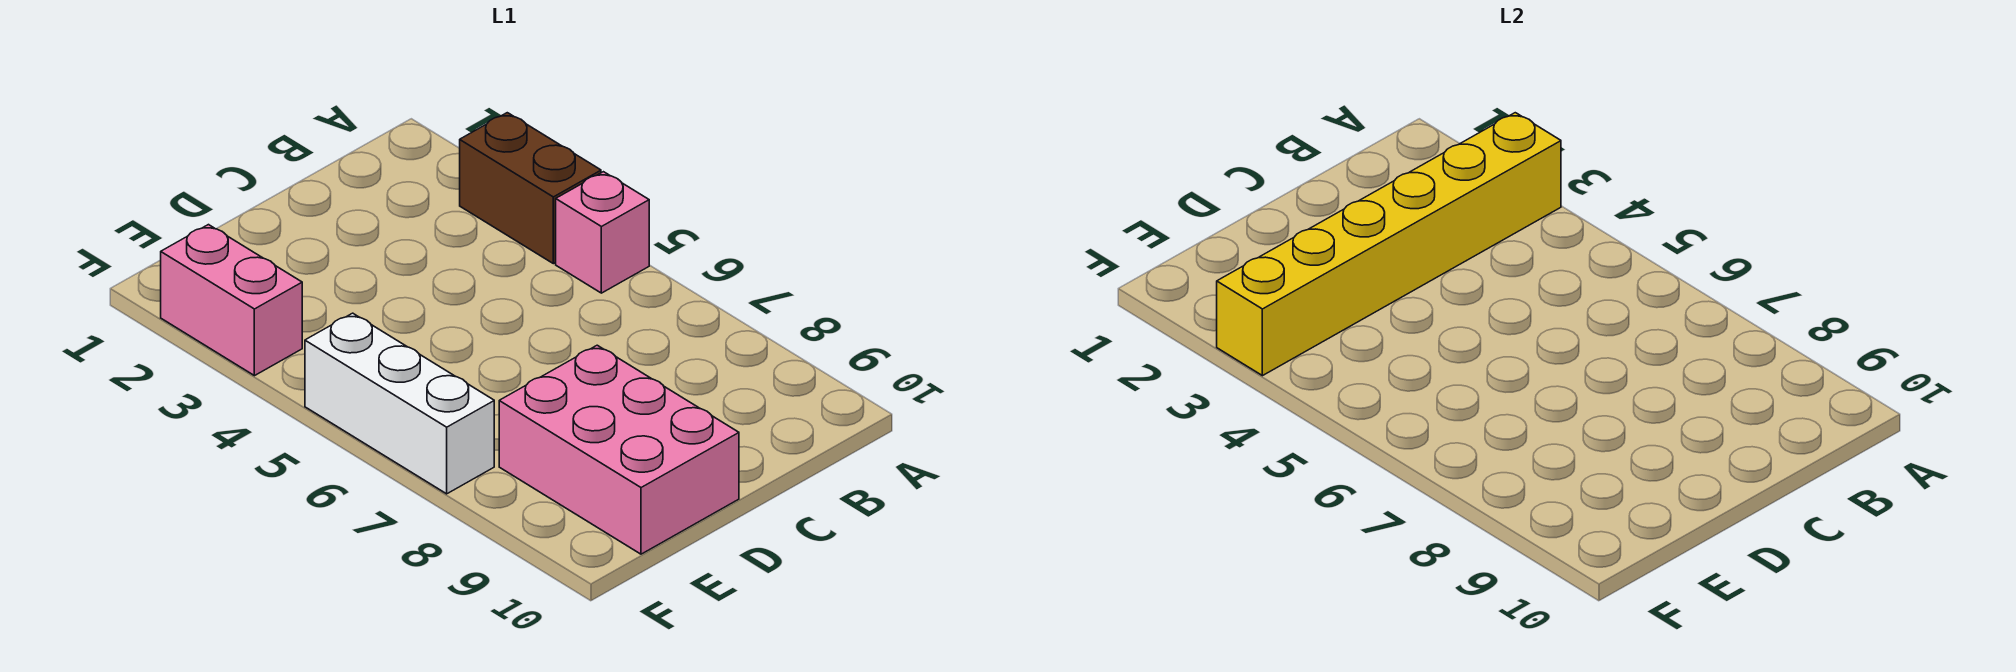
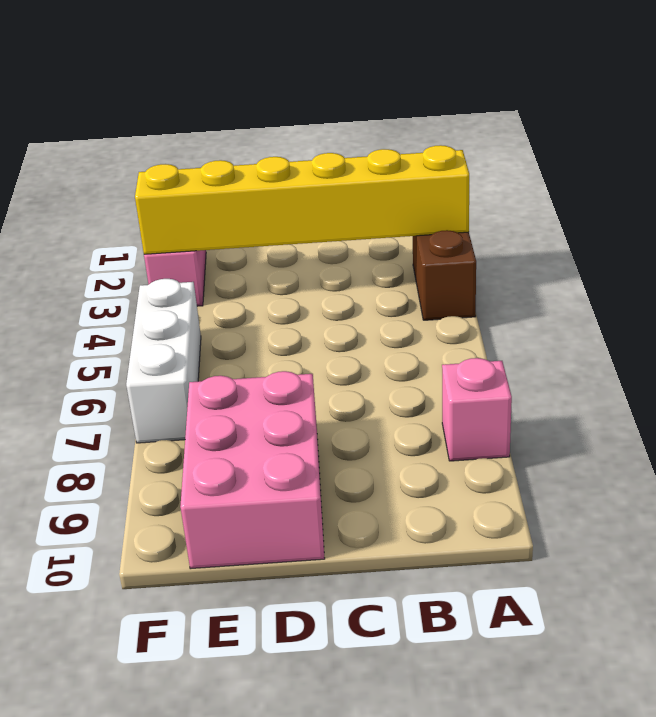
pink brick A5 level 1 -> pink brick A8 level 1

